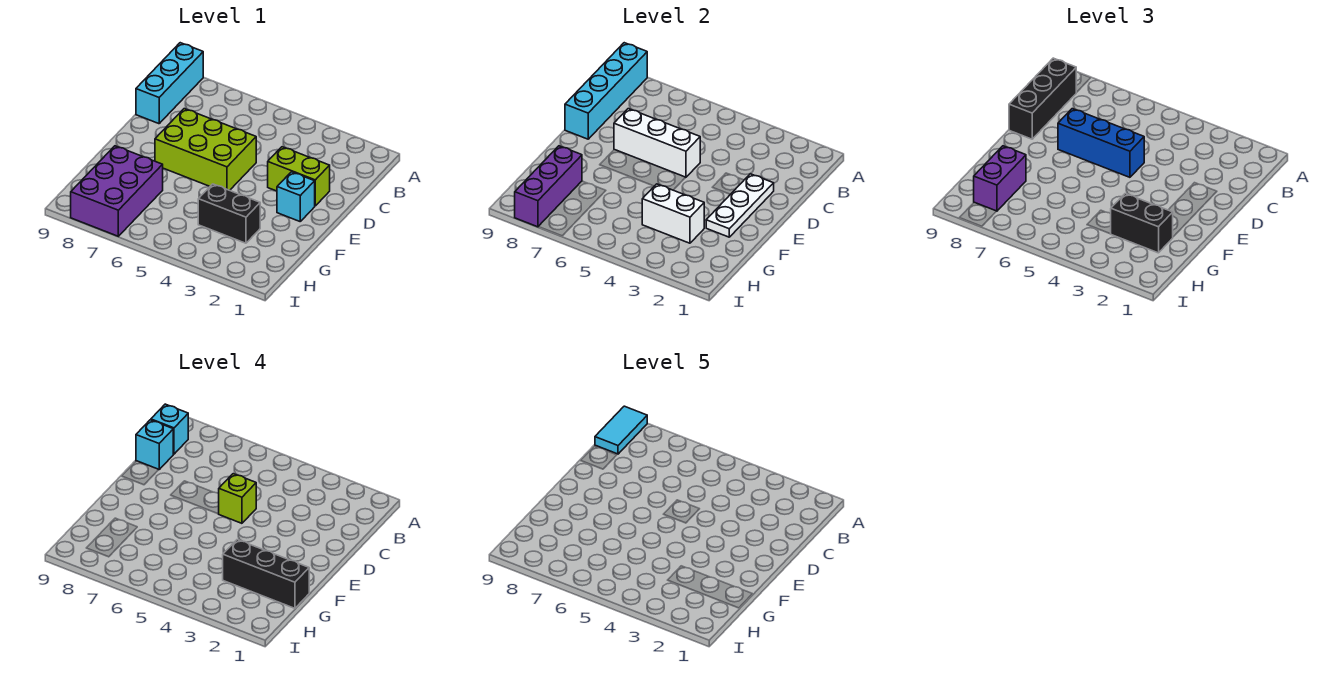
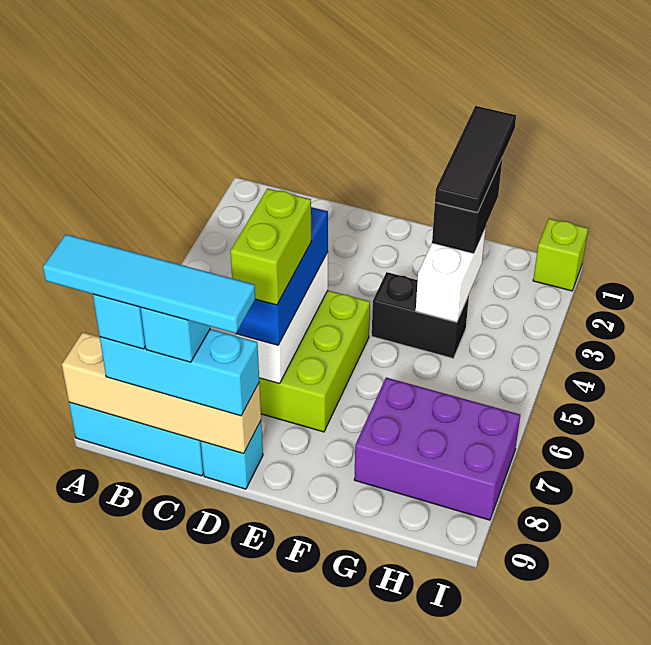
cyan brick A9:D9 level 2 -> tan brick A9:D9 level 2
cyan tile A9:B9 level 5 -> cyan tile A9:D9 level 5
black brick B9:D9 level 3 -> cyan brick B9:D9 level 3
lime brick D2:D3 level 1 -> lime brick D6:D7 level 4
white plate D2:F2 level 2 -> none
lime brick D5 level 4 -> lime brick I1 level 1
cyan brick E2 level 1 -> cyan brick D9 level 1
black brick G1:G3 level 4 -> black tile G1:G3 level 4
black brick G3:G4 level 1 -> black brick F4:G4 level 1
purple brick G8:I8 level 2 -> none
purple brick G8:H8 level 3 -> none

